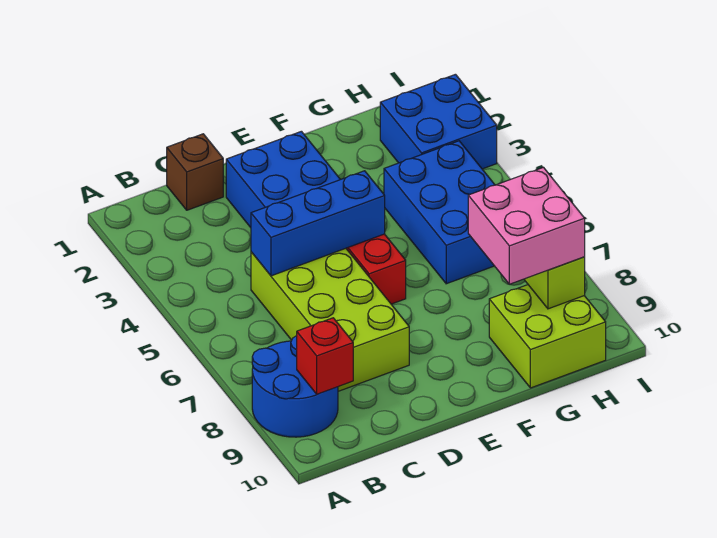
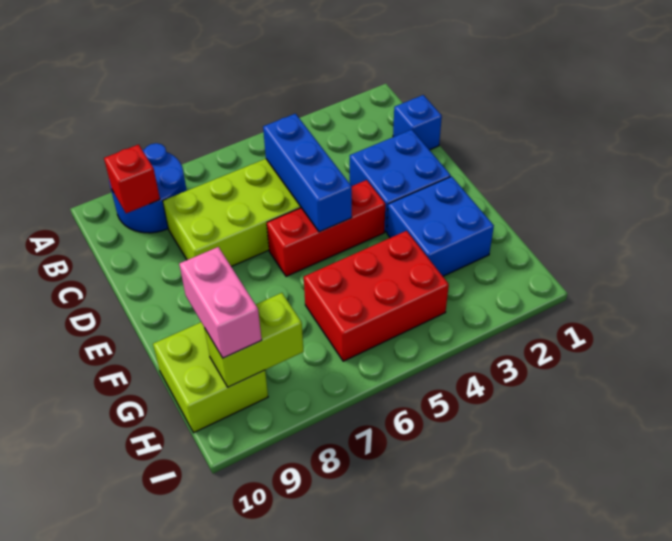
brown brick C1 level 1 -> blue brick C1 level 1
blue brick G4:H6 level 1 -> red brick G4:H6 level 1
pink brick G8:H9 level 3 -> pink brick G9:H9 level 3
blue brick H2:I3 level 1 -> blue brick F2:G3 level 1

